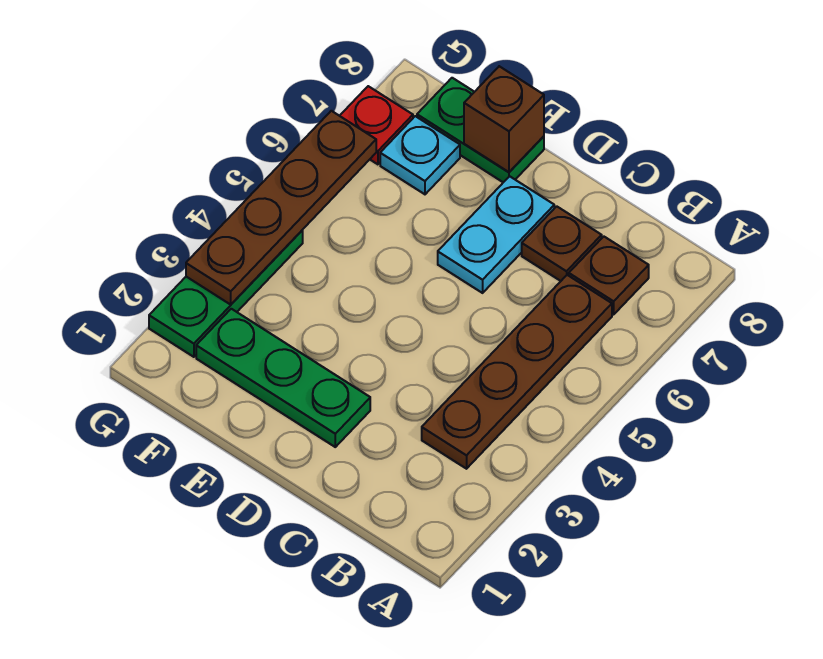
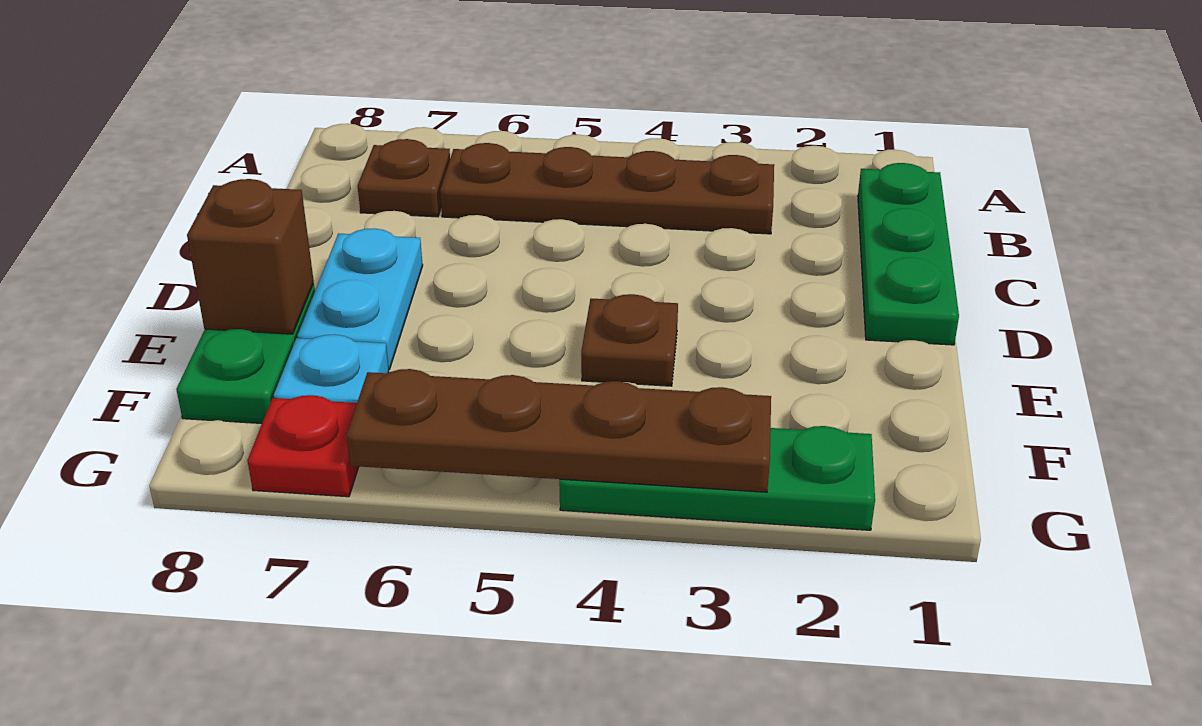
brown plate C7 level 1 -> brown plate E4 level 1
green plate D2:F2 level 1 -> green plate B1:D1 level 1
cyan plate D6:D7 level 1 -> cyan plate D7:E7 level 1

